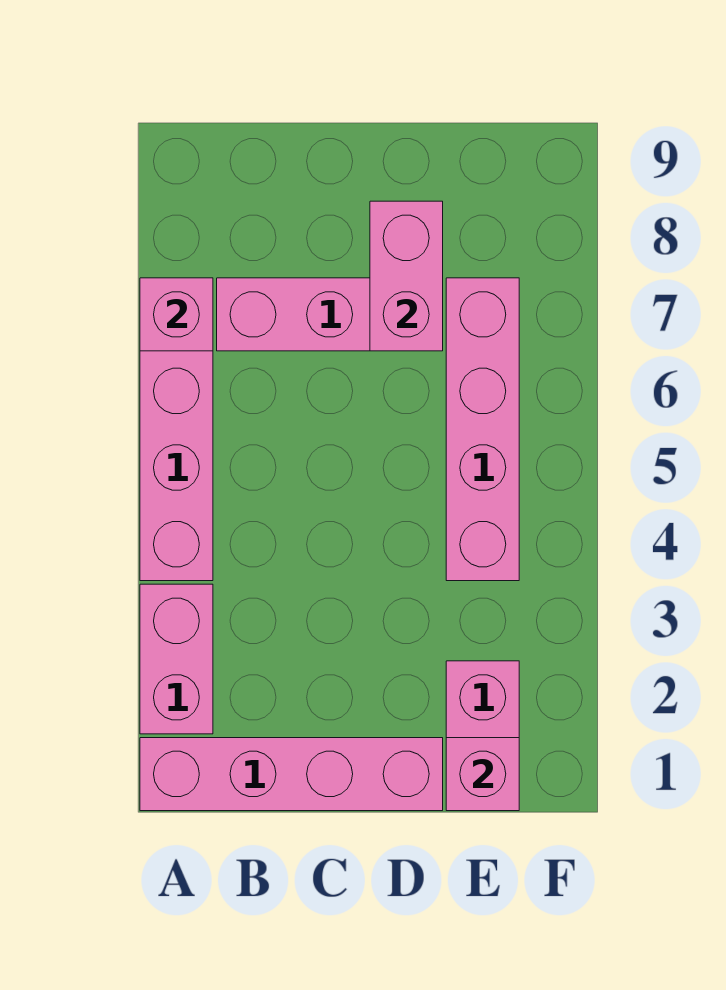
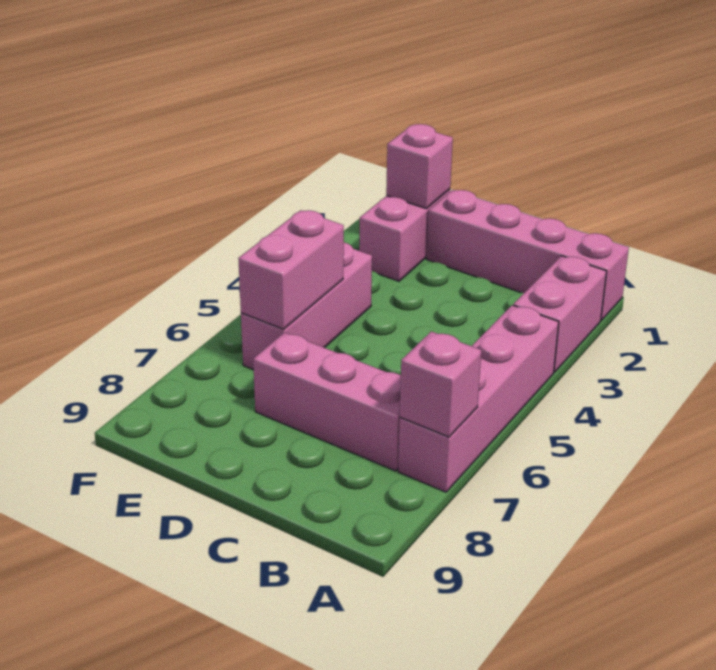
pink brick D7:D8 level 2 -> pink brick E5:E6 level 2
pink brick E4:E7 level 1 -> pink brick E4:E6 level 1

